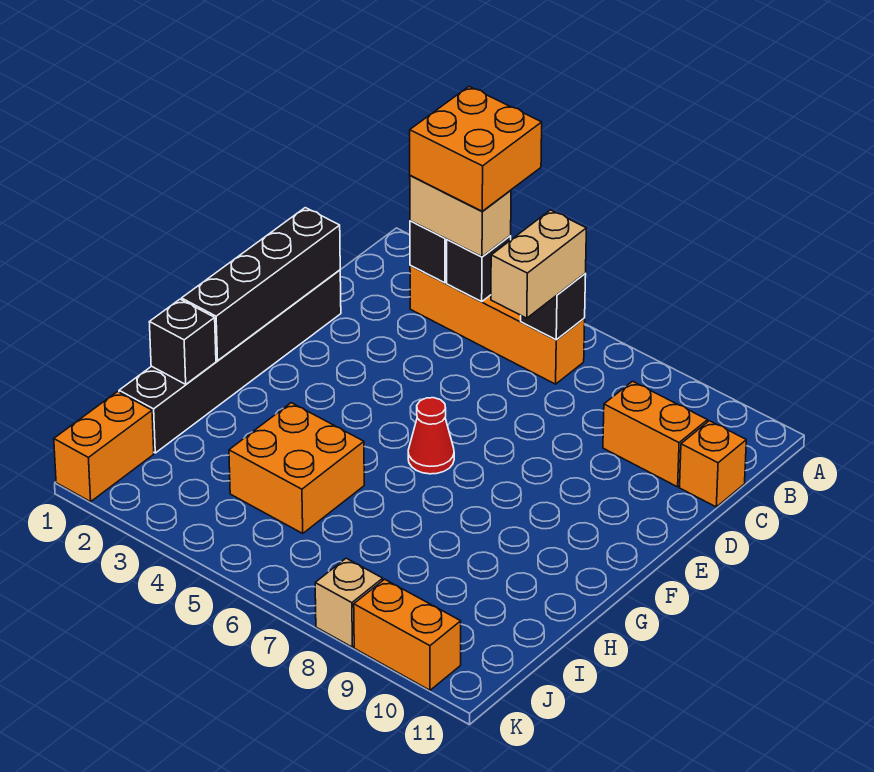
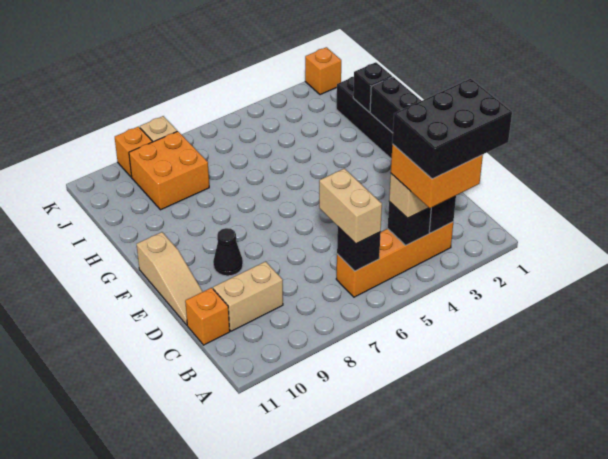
none -> black brick A2:B4 level 5
orange brick C9:C10 level 1 -> tan brick C9:C10 level 1
none -> tan slope D11:F11 level 1 top F
none -> black cone E9 level 1
red cone F6 level 1 -> none
orange brick H4:I5 level 1 -> orange brick I8:J9 level 1
orange brick J1:K1 level 1 -> orange brick K1 level 1
orange brick K9:K10 level 1 -> orange brick K9 level 1

